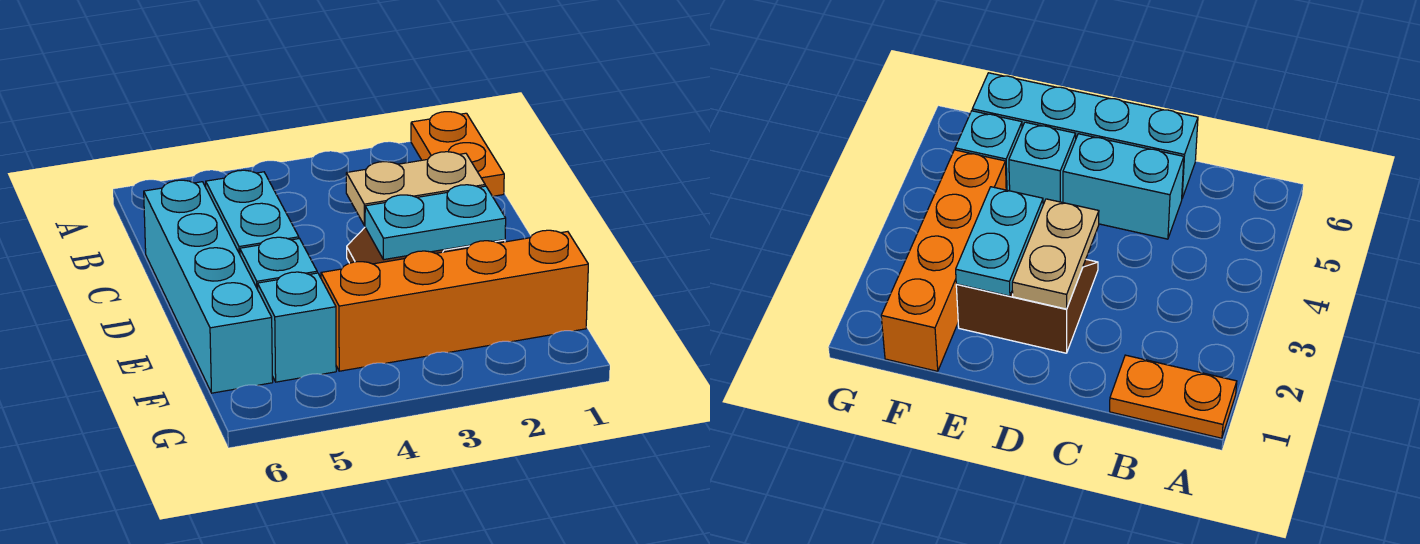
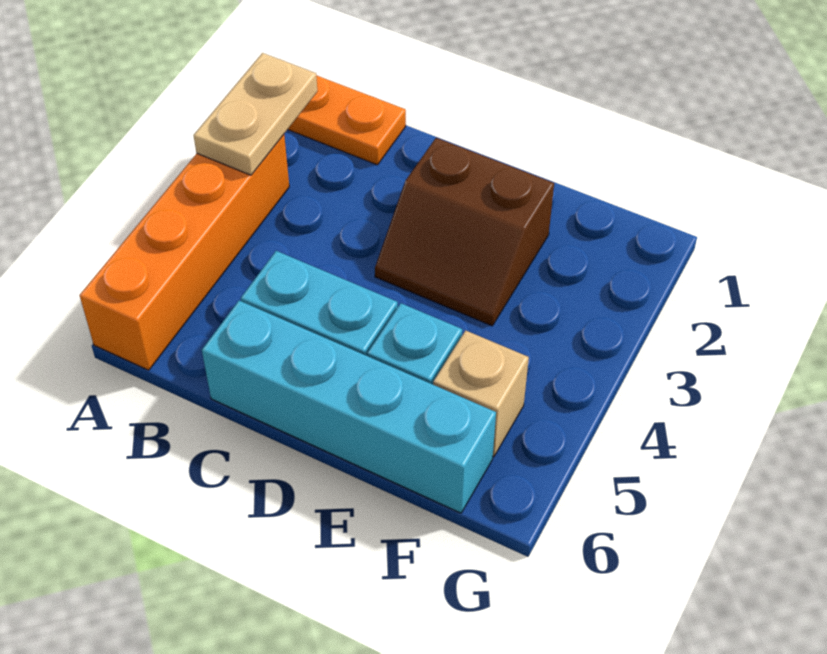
tan plate D2:D3 level 2 -> tan plate A2:A3 level 2
cyan plate E2:E3 level 2 -> none
orange brick F1:F4 level 1 -> orange brick A3:A6 level 1
cyan brick F5 level 1 -> tan brick F5 level 1

